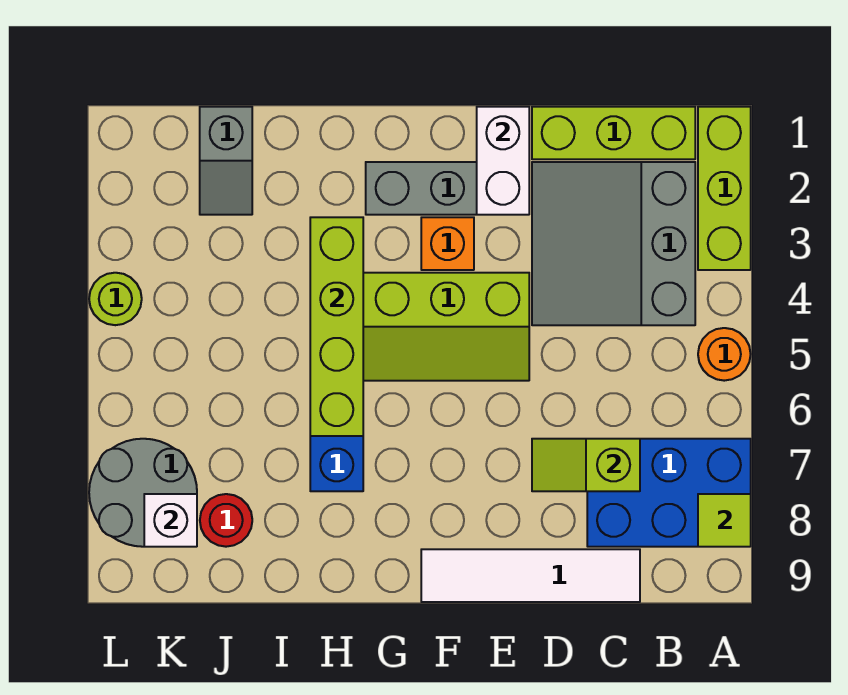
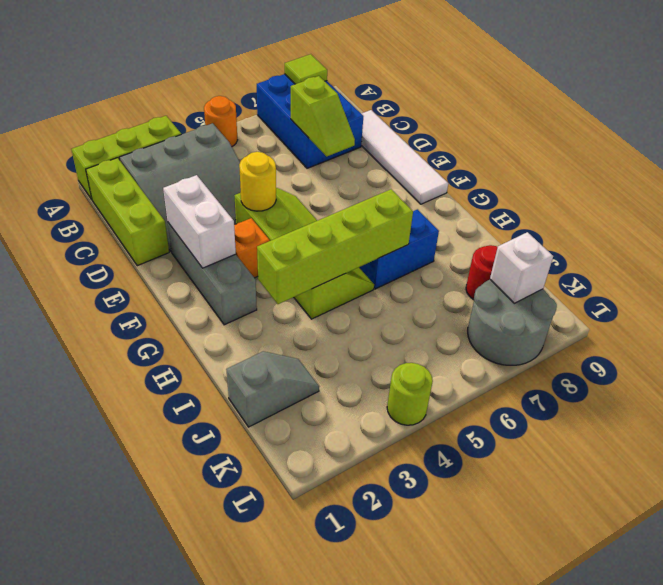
white brick E1:E2 level 2 -> white brick E2:F2 level 2
none -> yellow round brick E4 level 2

